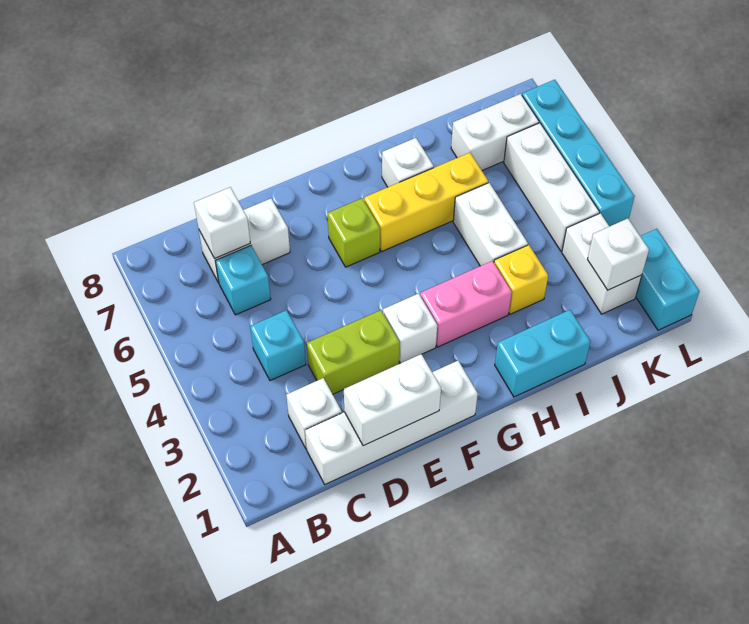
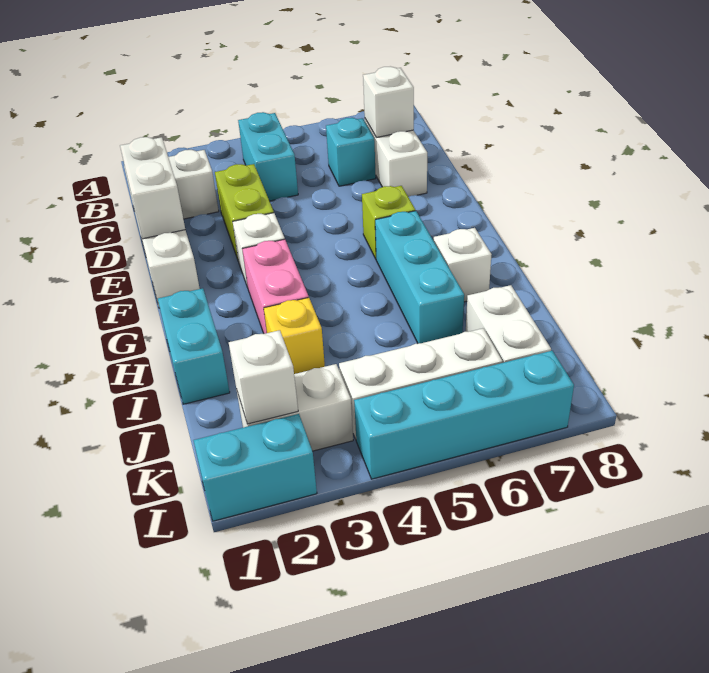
cyan brick C4 level 1 -> cyan brick B4:C4 level 1
yellow brick G6:I6 level 1 -> cyan brick G6:I6 level 1
white brick I4:I5 level 1 -> none

